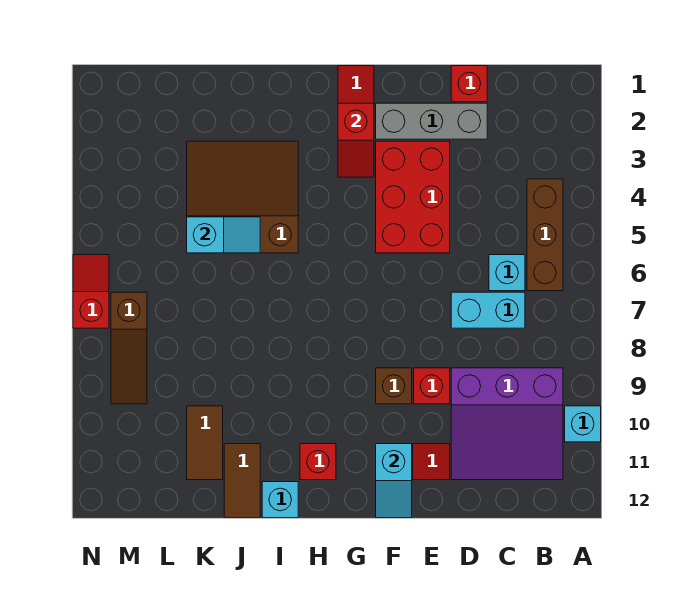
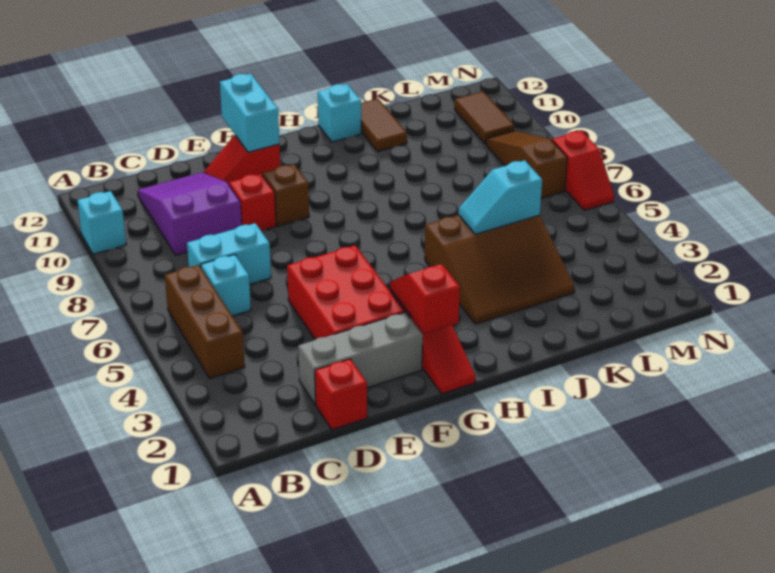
purple slope B9:D11 level 1 top 9 -> purple slope C9:D11 level 1 top 9
cyan slope F11:F12 level 2 top 11 -> cyan brick F11:F12 level 2
red brick H11 level 1 -> none
brown tile K10:K11 level 1 -> brown tile M10:M11 level 1

